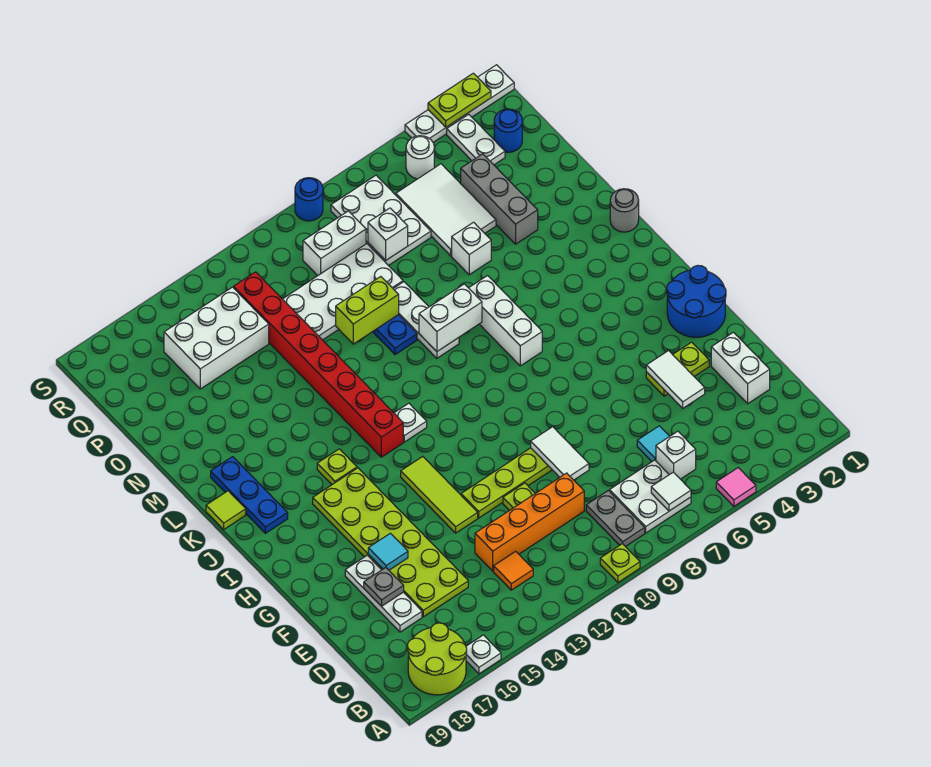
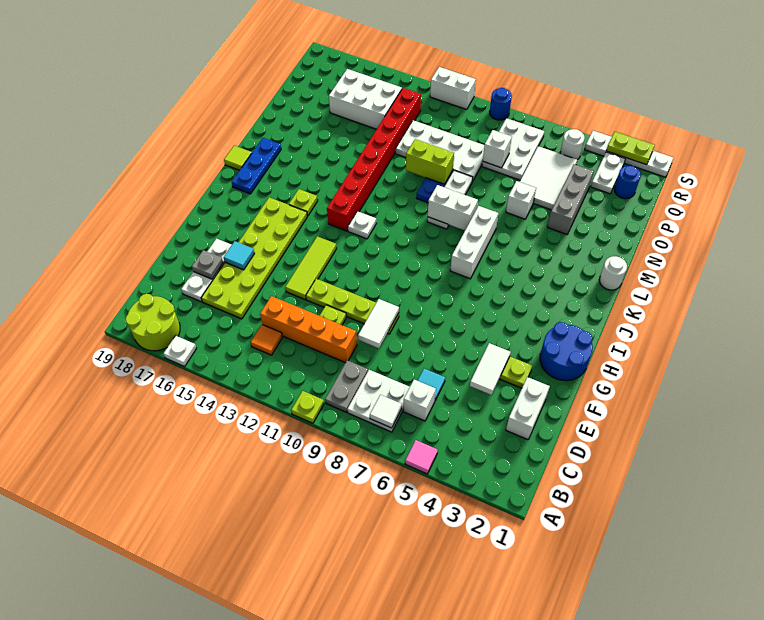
grey round brick L1 level 1 -> white round brick L1 level 1
white brick Q9:Q10 level 1 -> white brick S11:S12 level 1

